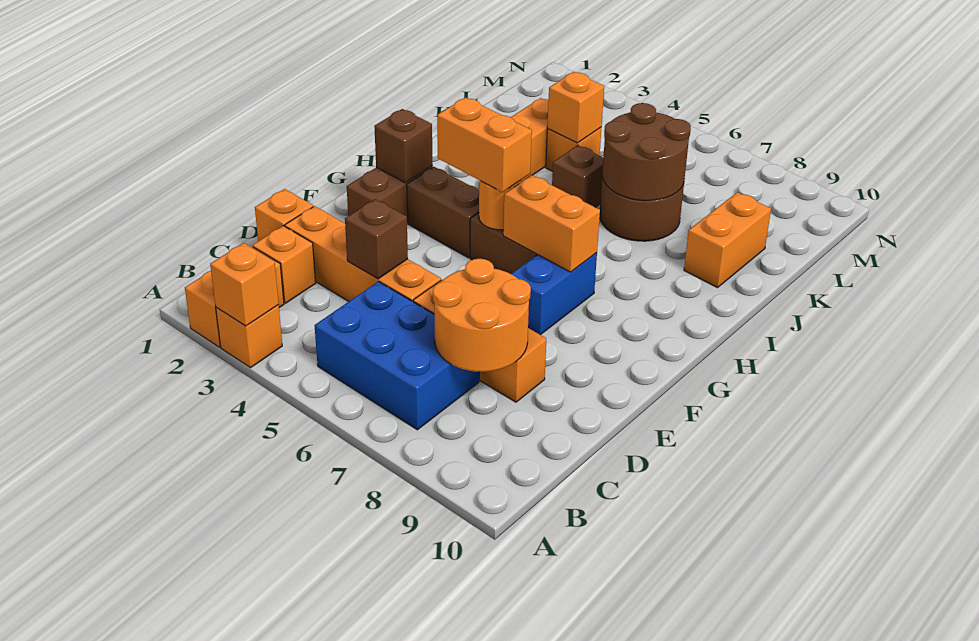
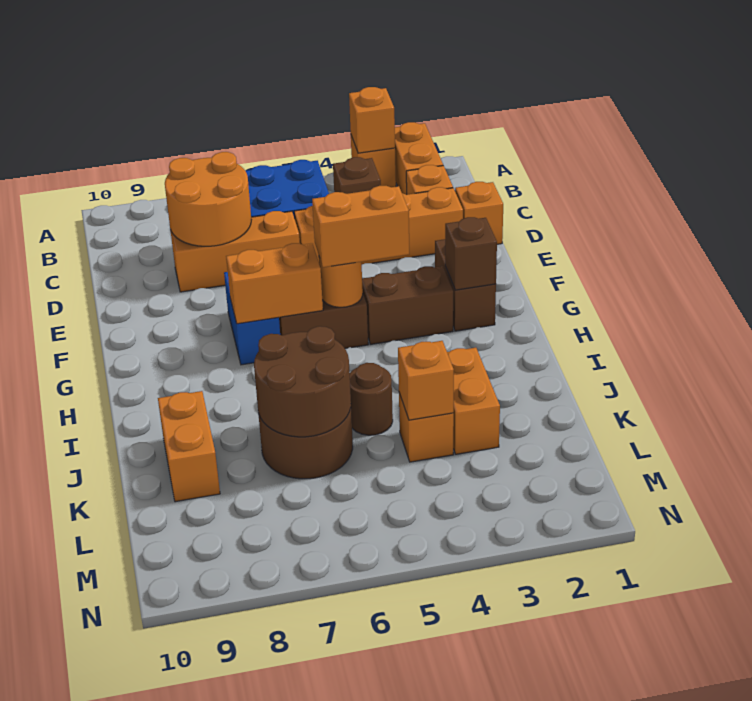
brown brick J5 level 1 -> brown round brick J5 level 1

